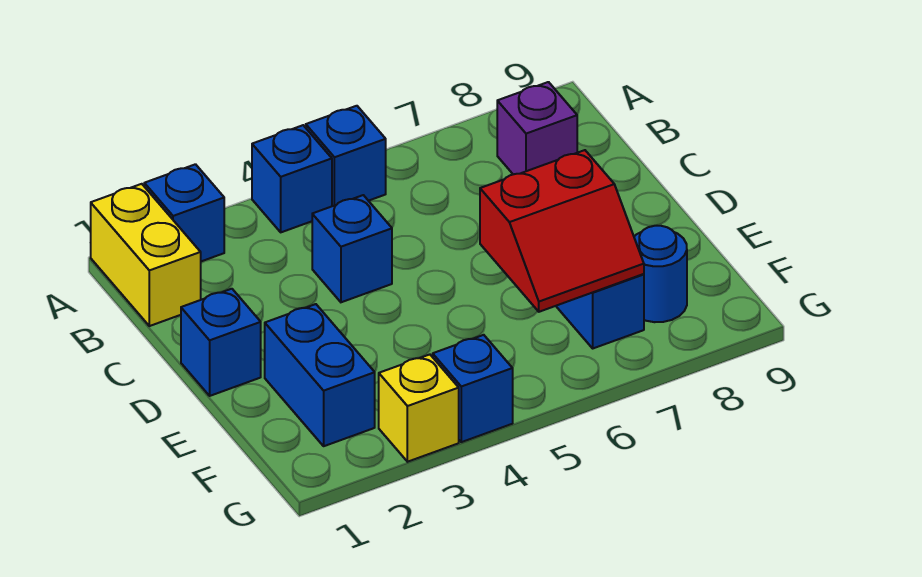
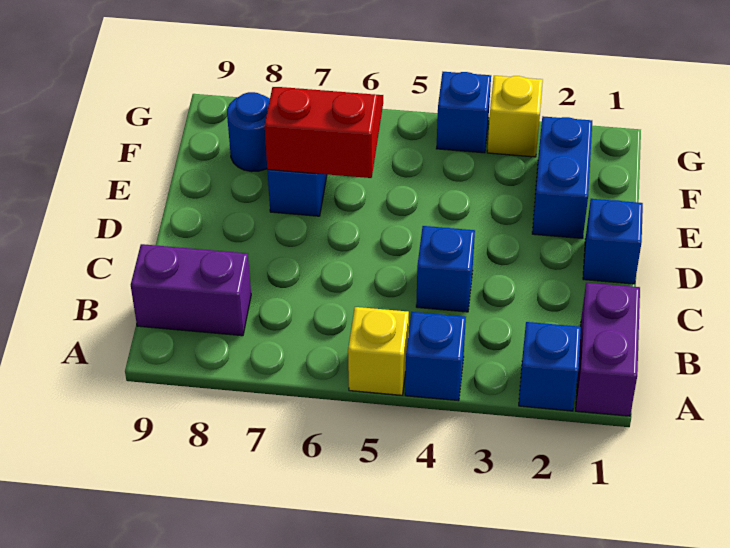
yellow brick A1:B1 level 1 -> purple brick A1:B1 level 1
blue brick A5 level 1 -> yellow brick A5 level 1
purple brick B8 level 1 -> purple brick B8:B9 level 1

